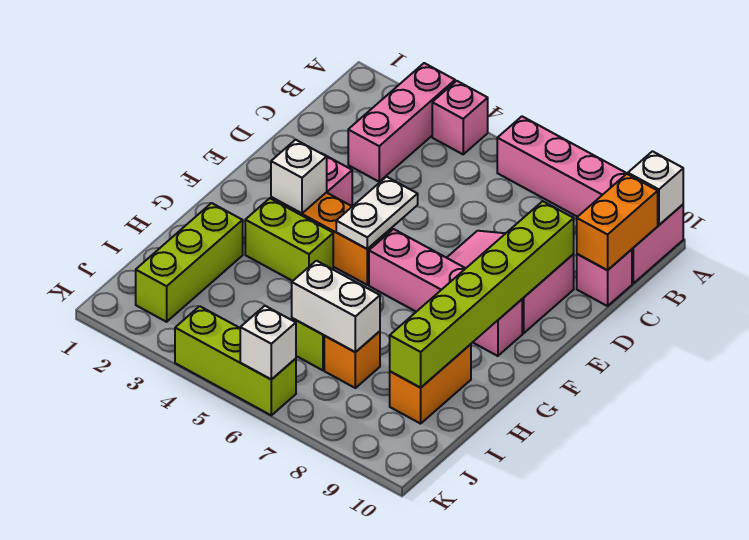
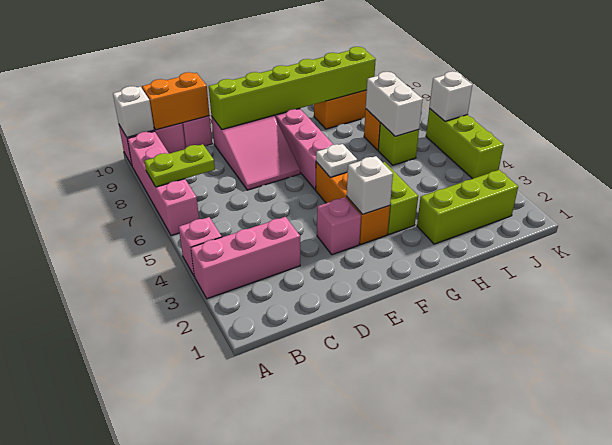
none -> lime plate A7:B7 level 2
white plate E5:F5 level 2 -> white plate F5 level 2

